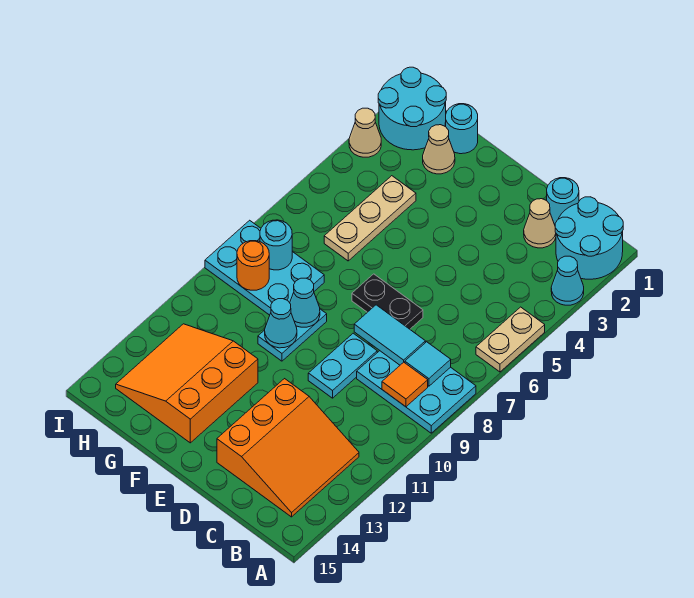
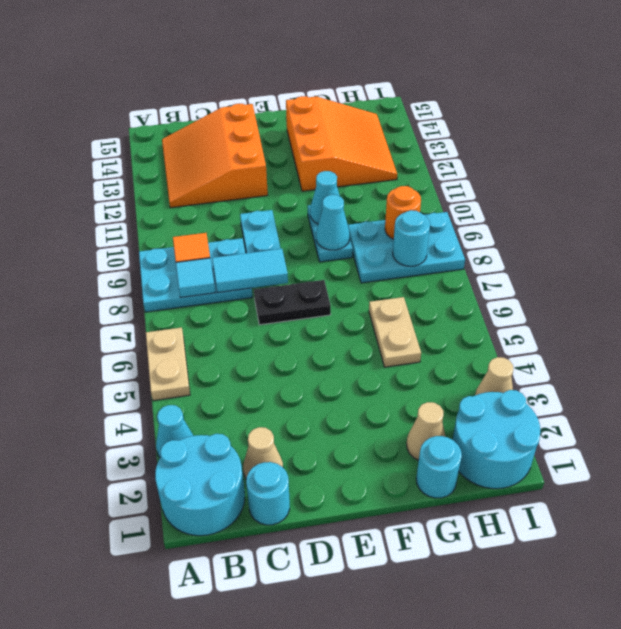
tan plate G4:G6 level 1 -> tan plate G5:G6 level 1

